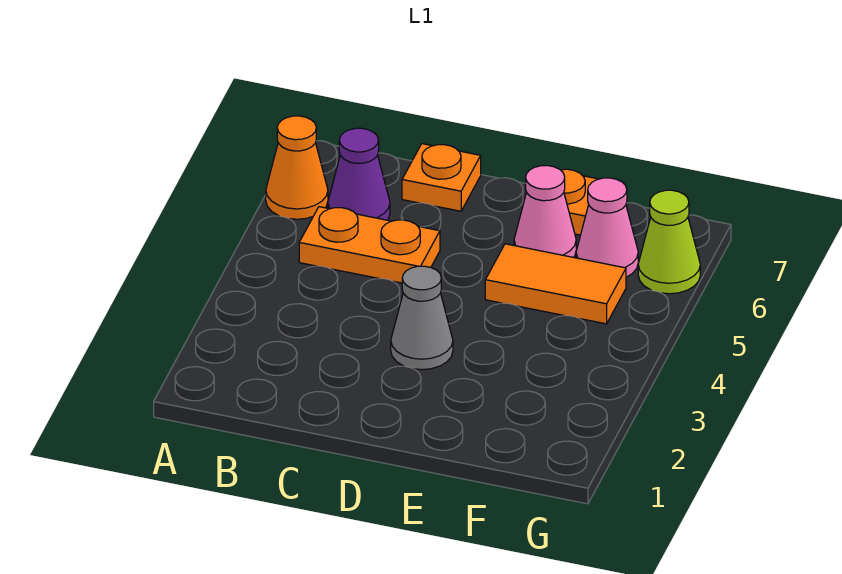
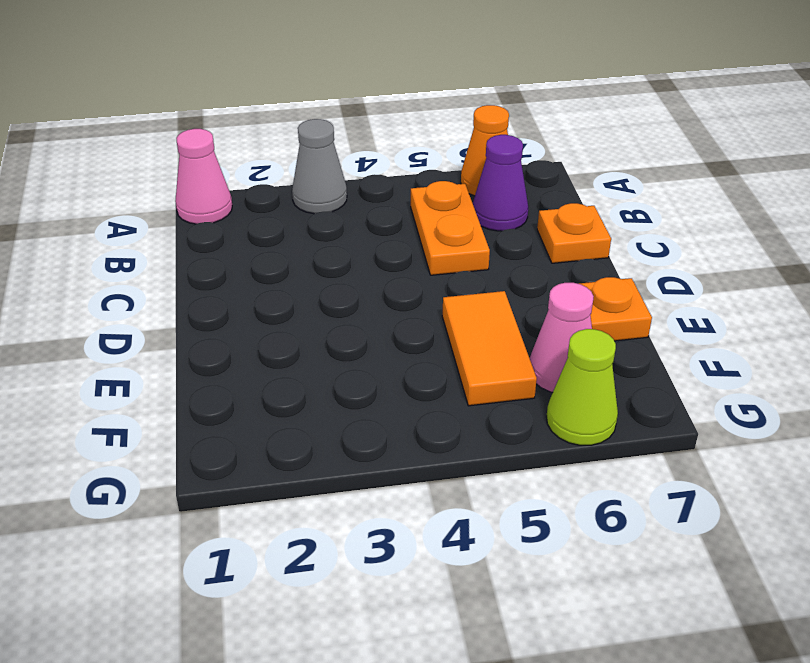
grey cone D3 level 1 -> grey cone A3 level 1
pink cone E6 level 1 -> pink cone A1 level 1

